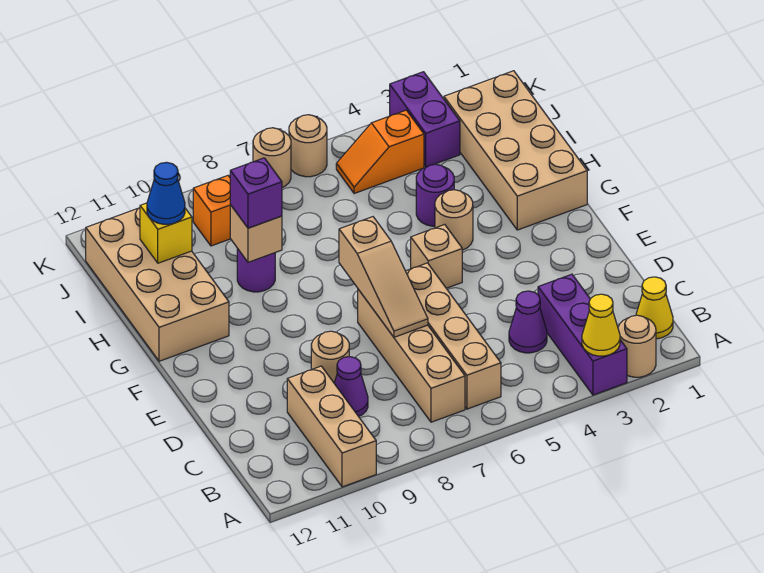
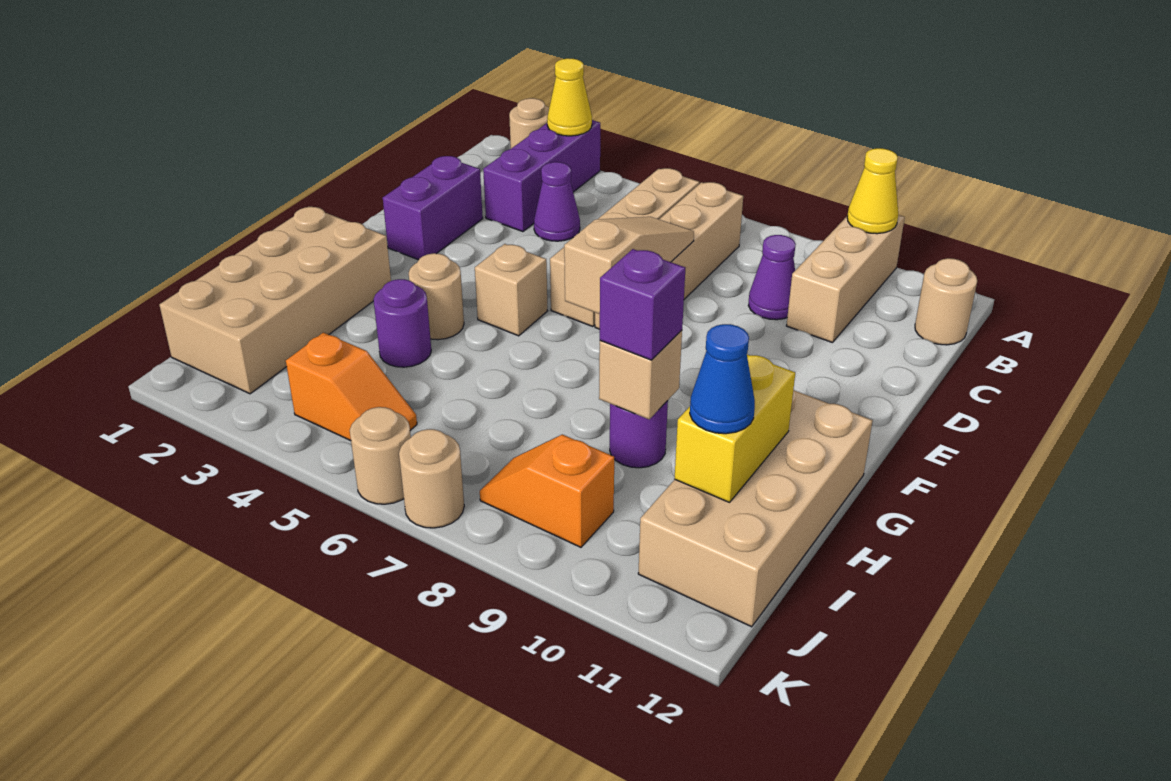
yellow cone B1 level 1 -> yellow cone A10 level 2
tan round brick D9 level 1 -> tan round brick B12 level 1
yellow brick I11 level 2 -> yellow brick H11:I11 level 2
purple brick J3:K3 level 1 -> purple brick D2:E2 level 1

